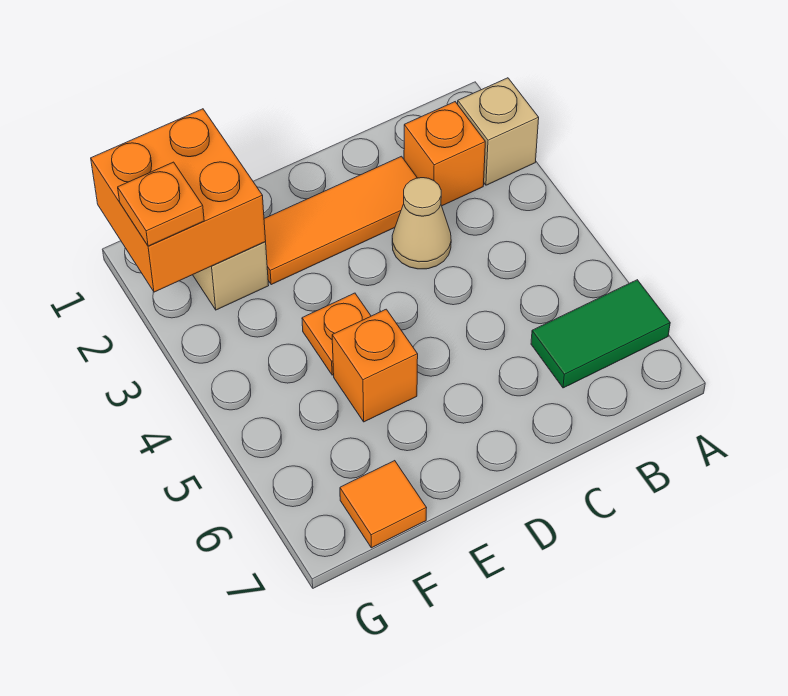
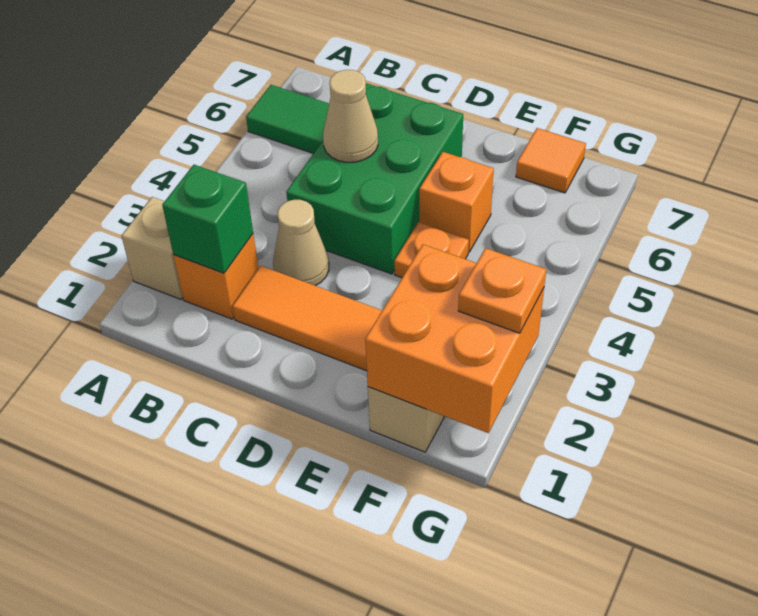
none -> green brick B2 level 2
none -> green brick C4:D6 level 1
none -> tan cone C5 level 2

